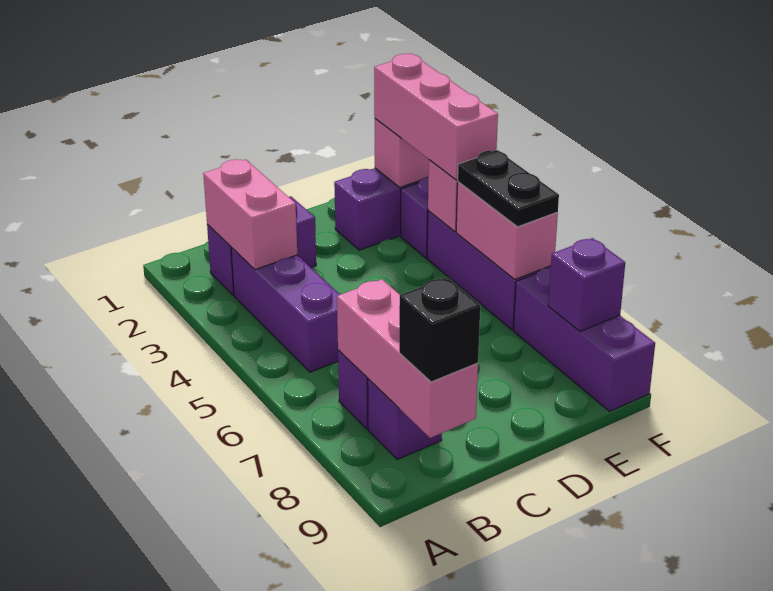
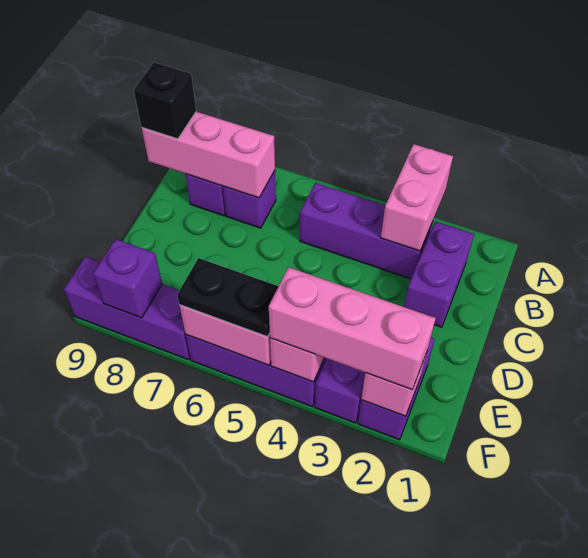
pink brick B2:B3 level 2 -> pink brick A3:B3 level 2

